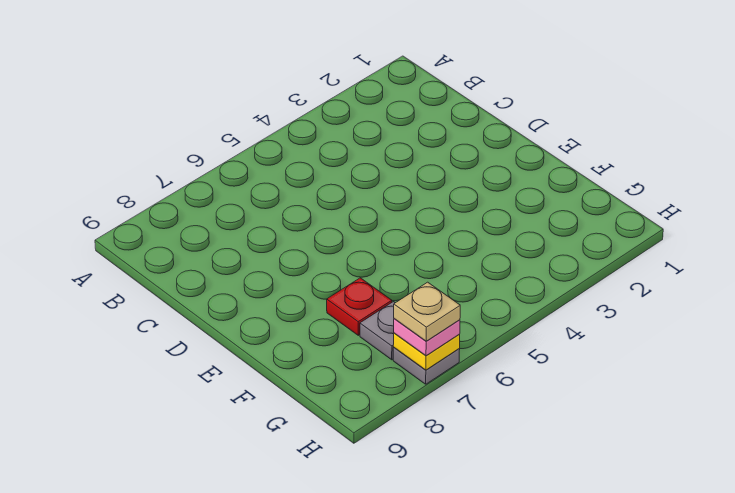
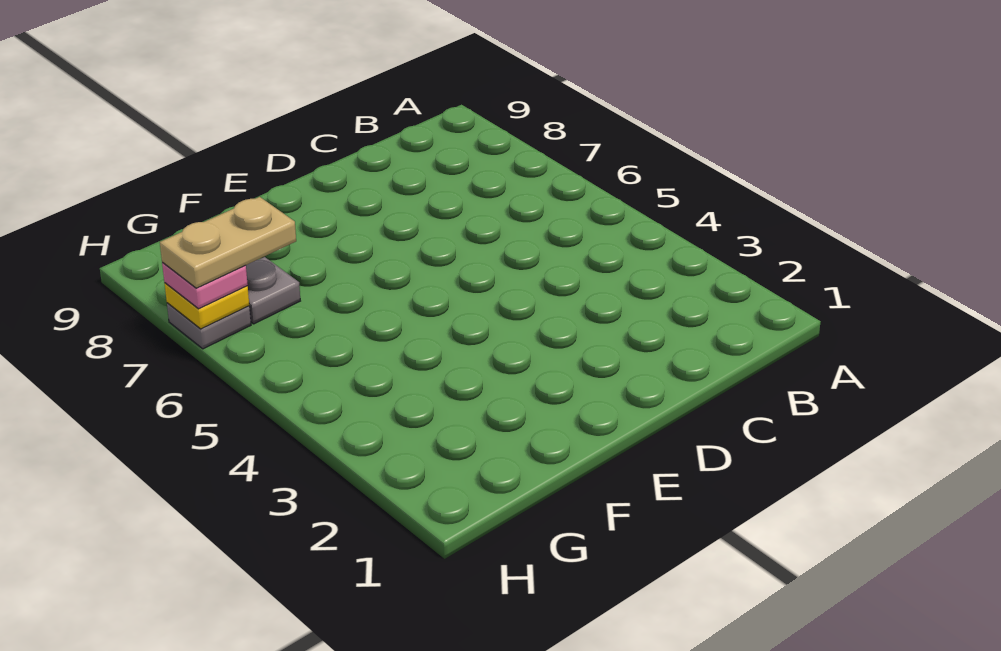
red plate F7 level 1 -> none
tan plate H7 level 4 -> tan plate G7:H7 level 4

